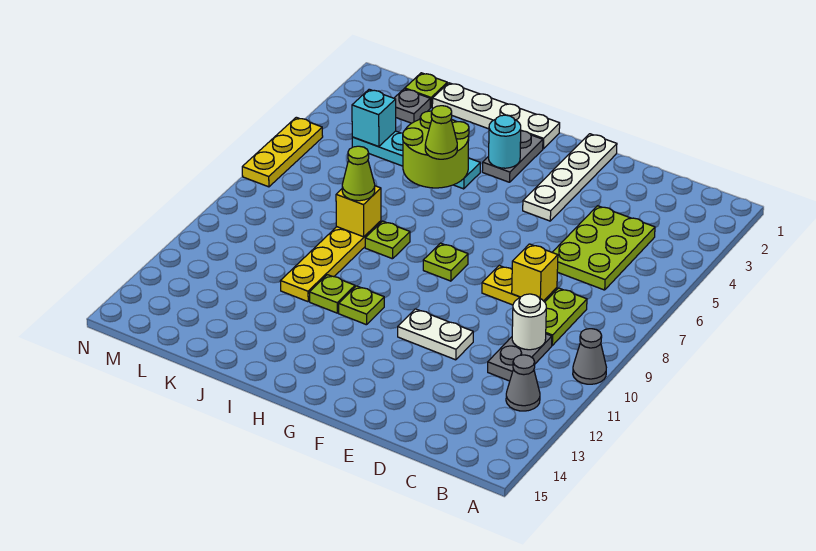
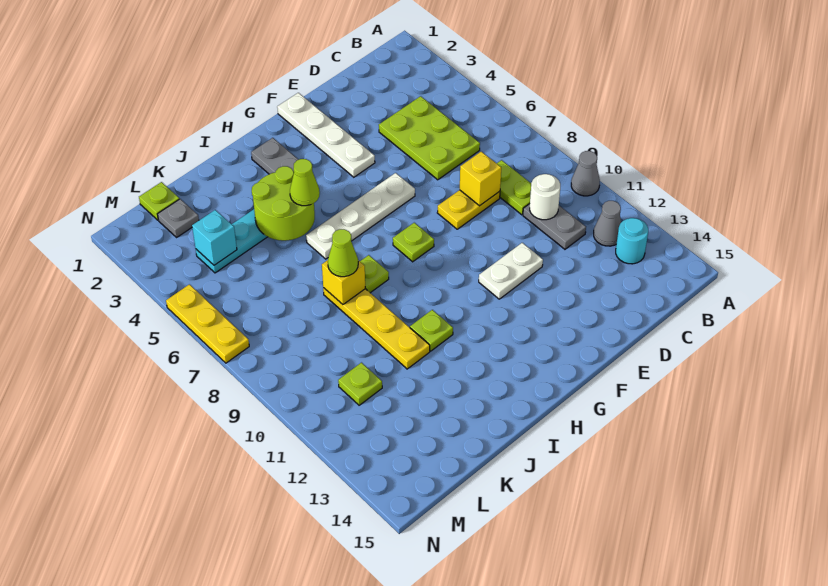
white plate H1:K1 level 1 -> white plate F6:I6 level 1
cyan round brick H3 level 2 -> cyan round brick B13 level 1
lime plate H11 level 1 -> lime plate L11 level 1

